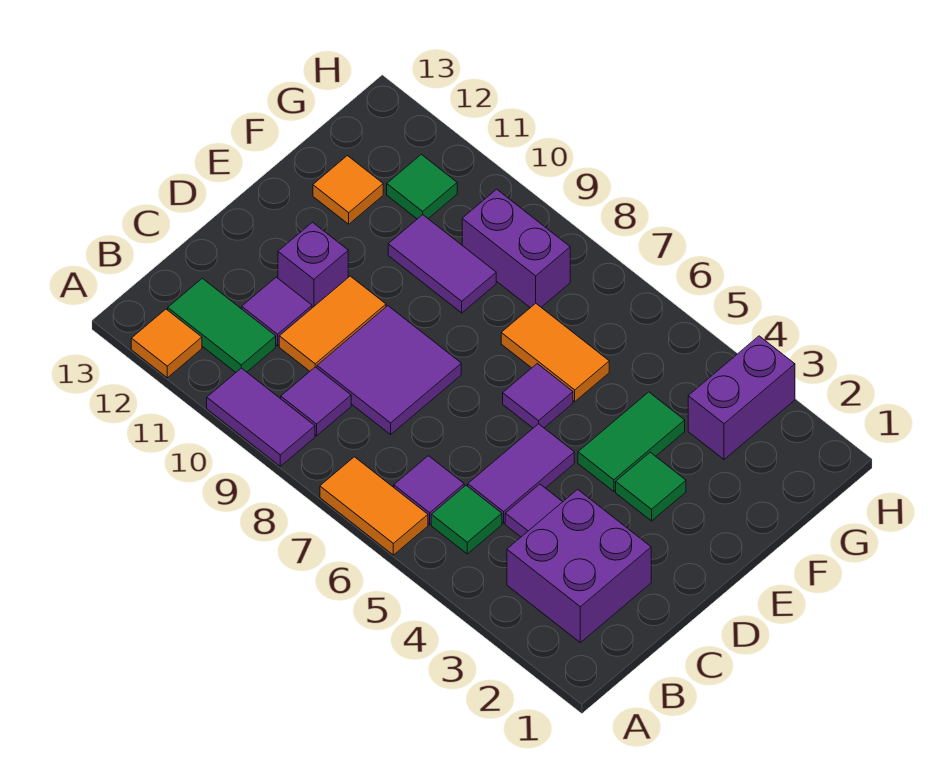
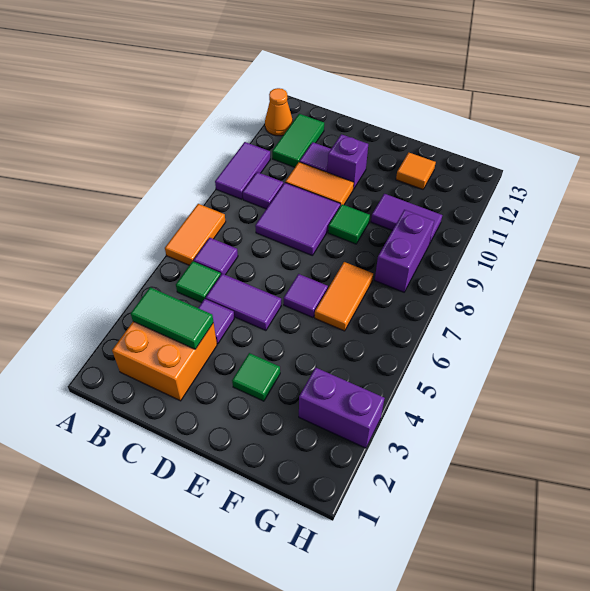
orange tile A12 level 1 -> orange cone A12 level 1
purple brick B2:C3 level 1 -> orange brick B2:C3 level 1
green tile E4:F4 level 1 -> green tile B3:C3 level 2
purple tile F9:F10 level 1 -> purple tile F10:G10 level 1
green tile G11 level 1 -> green tile E9 level 1

